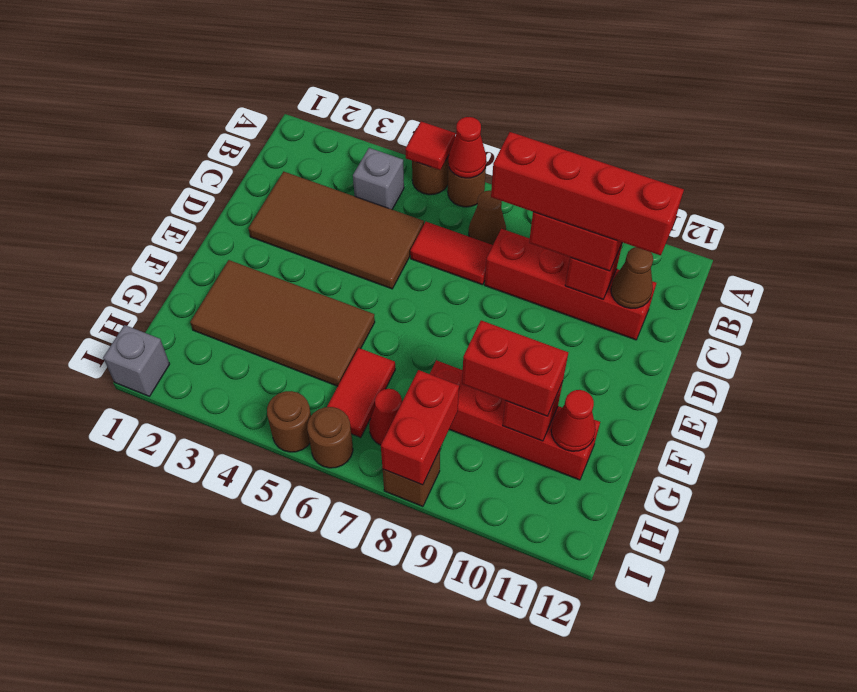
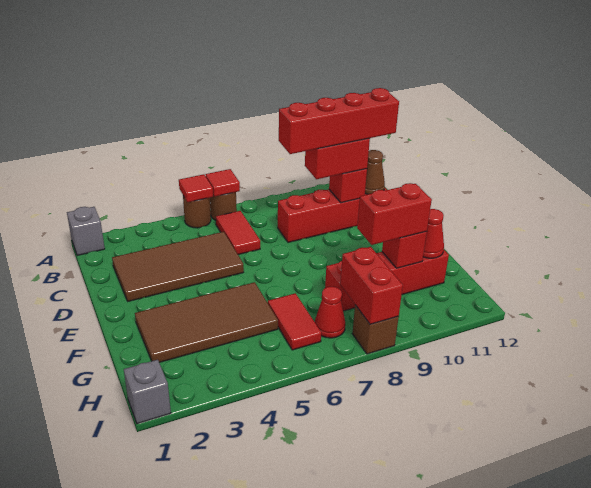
red cone A6 level 2 -> red tile A6 level 2
grey brick B4 level 1 -> grey brick A1 level 1
brown cone B7 level 1 -> none
red tile C6:C7 level 1 -> red tile B6:C6 level 1
brown round brick I5 level 1 -> none
brown round brick I6 level 1 -> none

